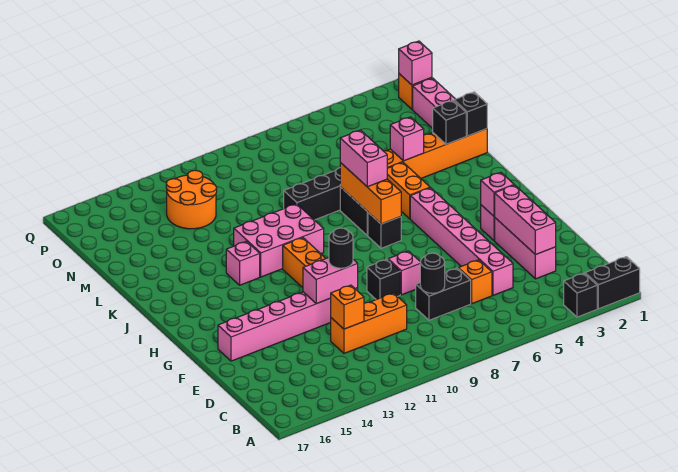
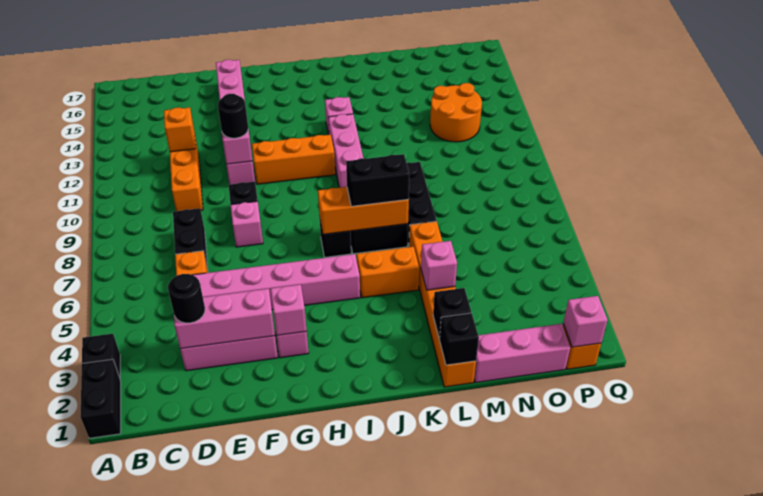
black round brick D8 level 2 -> black round brick D3 level 3
pink brick J7:K7 level 3 -> black brick J7:K7 level 3
pink brick J10:K12 level 1 -> pink brick J10:J12 level 1

